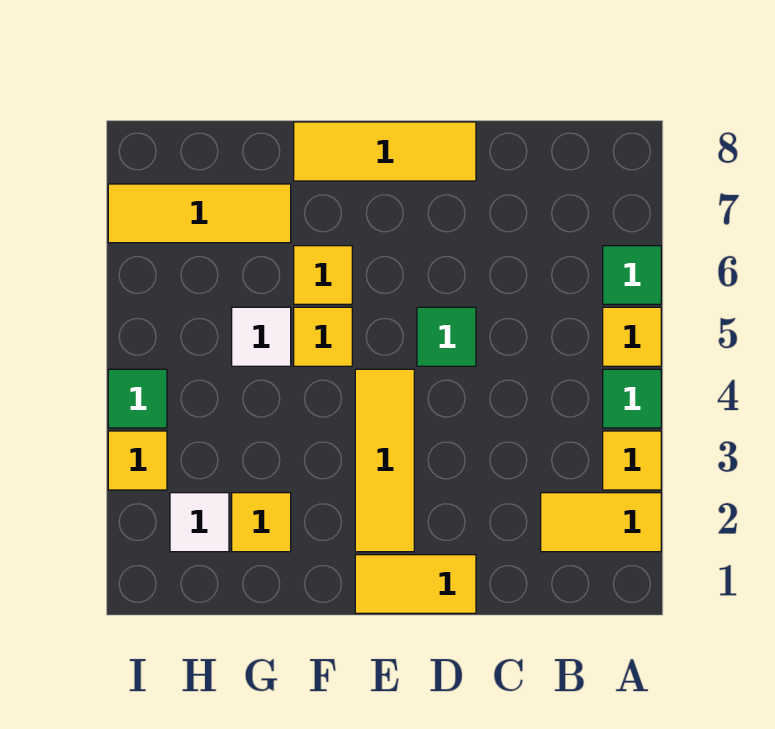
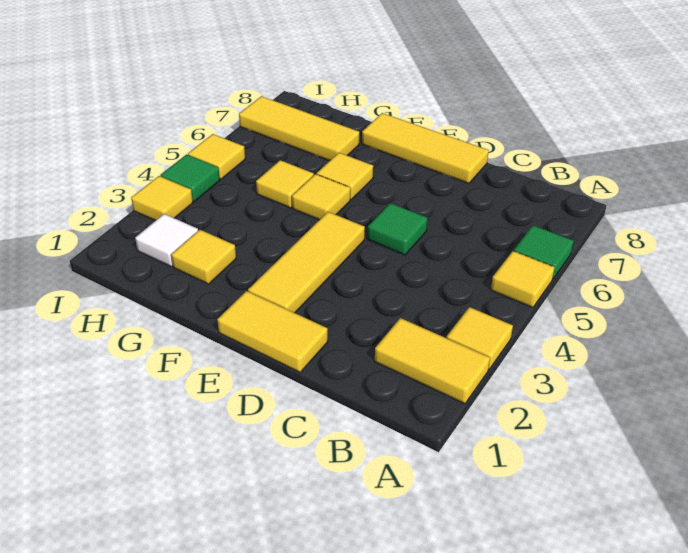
green tile A4 level 1 -> none
white tile G5 level 1 -> yellow tile G5 level 1
none -> yellow tile I5 level 1

